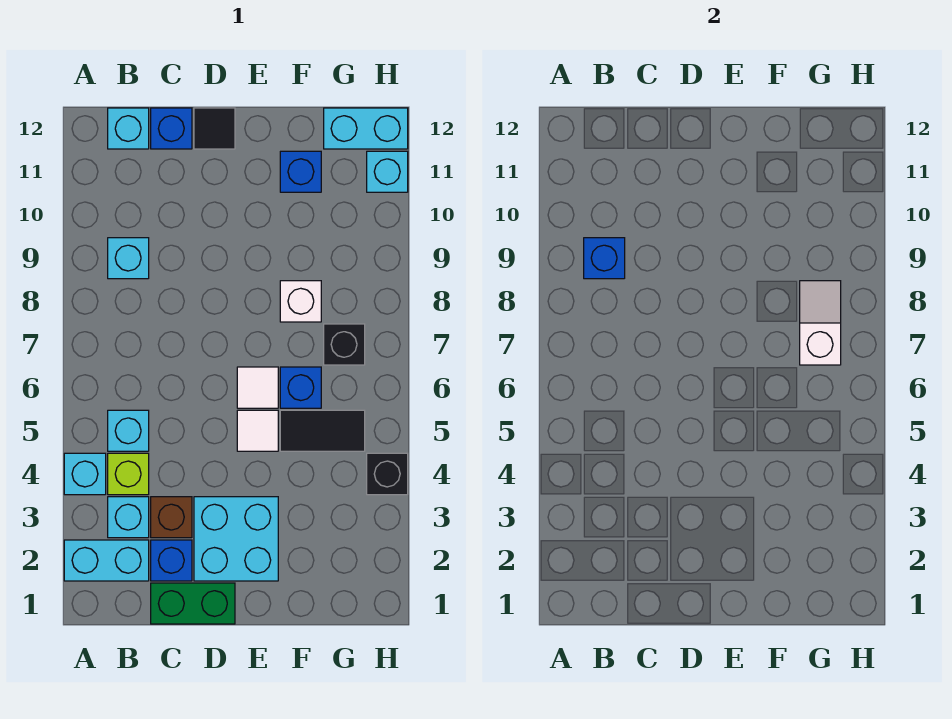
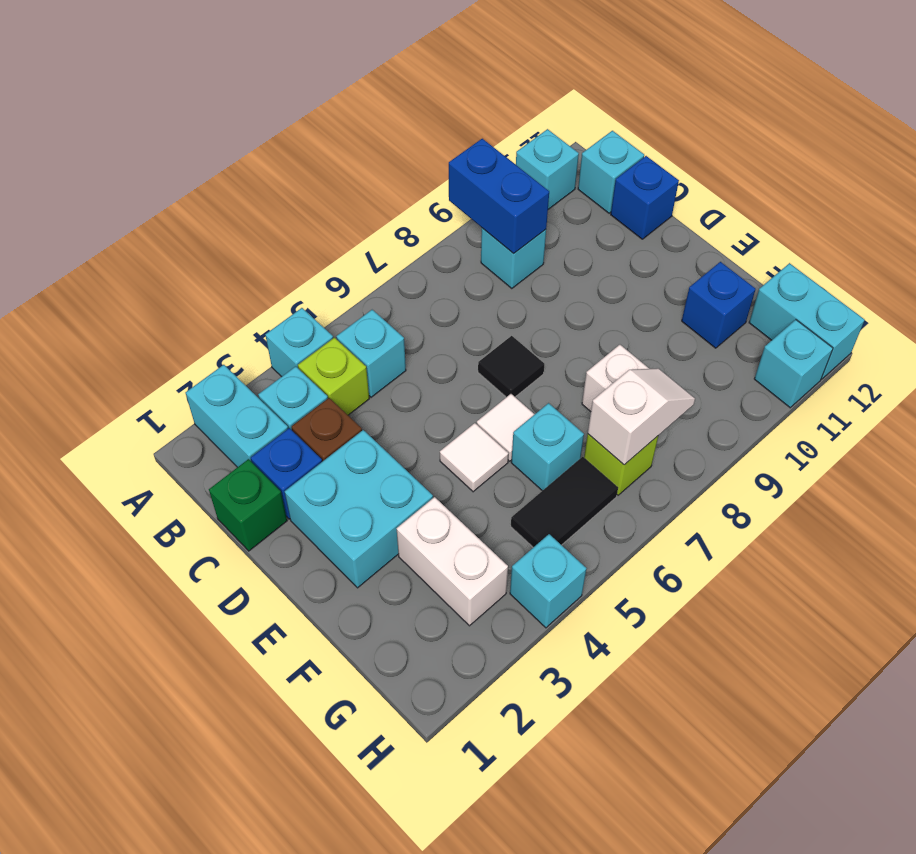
none -> cyan brick A11 level 1
blue brick B9 level 2 -> blue brick A9:B9 level 2
green brick C1:D1 level 1 -> green brick C1 level 1
black tile D12 level 1 -> black tile D7 level 1
none -> white brick F3:G3 level 1
black tile F5:G5 level 1 -> black tile G5:G6 level 1
blue brick F6 level 1 -> cyan brick F6 level 1
black brick G7 level 1 -> lime brick G7 level 1
black brick H4 level 1 -> cyan brick H4 level 1

